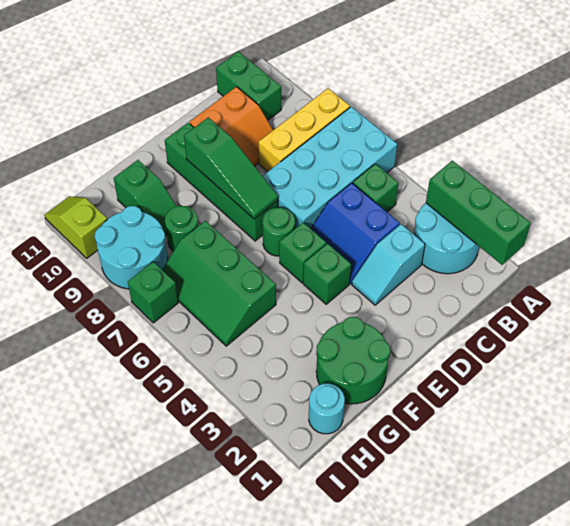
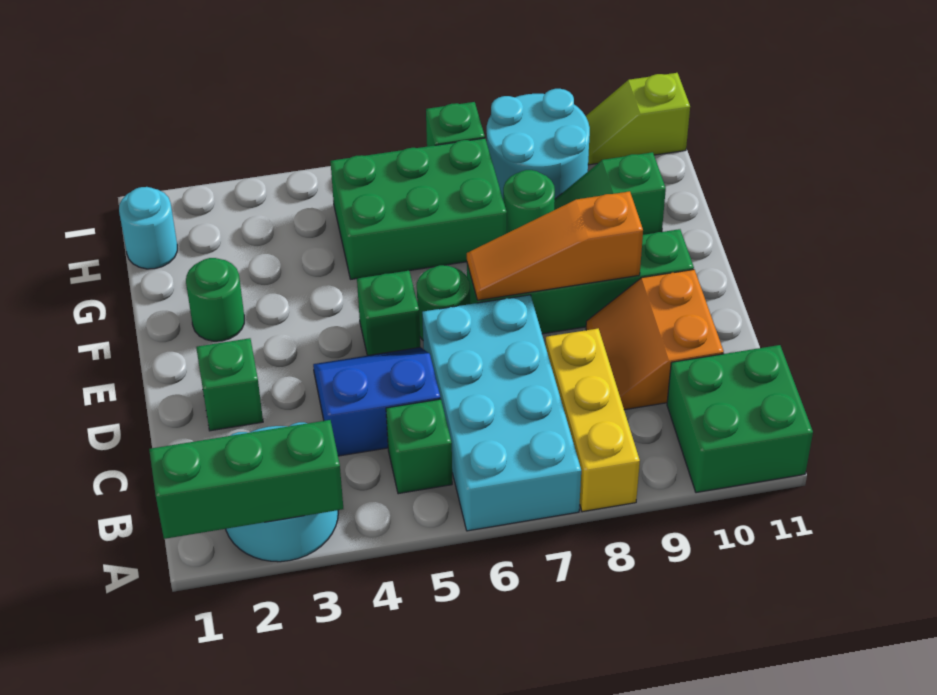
green brick B10:B11 level 1 -> green brick A10:B11 level 1
cyan slope C3:D3 level 1 top C -> none
green brick E4 level 1 -> green brick D2 level 1
green slope E7:E9 level 2 top 9 -> orange slope E7:E9 level 2 top 9
green round brick F1:G2 level 1 -> green round brick F2 level 1
green slope G5:H7 level 1 top G -> green brick G5:H7 level 1
lime slope I10:I11 level 1 top 10 -> lime slope I10:I11 level 1 top 11

